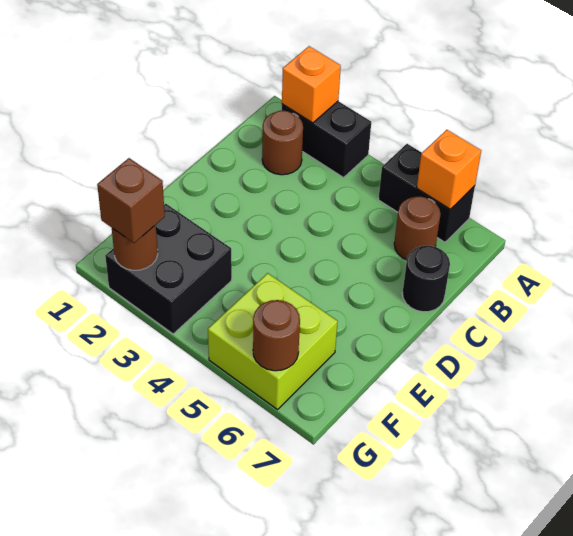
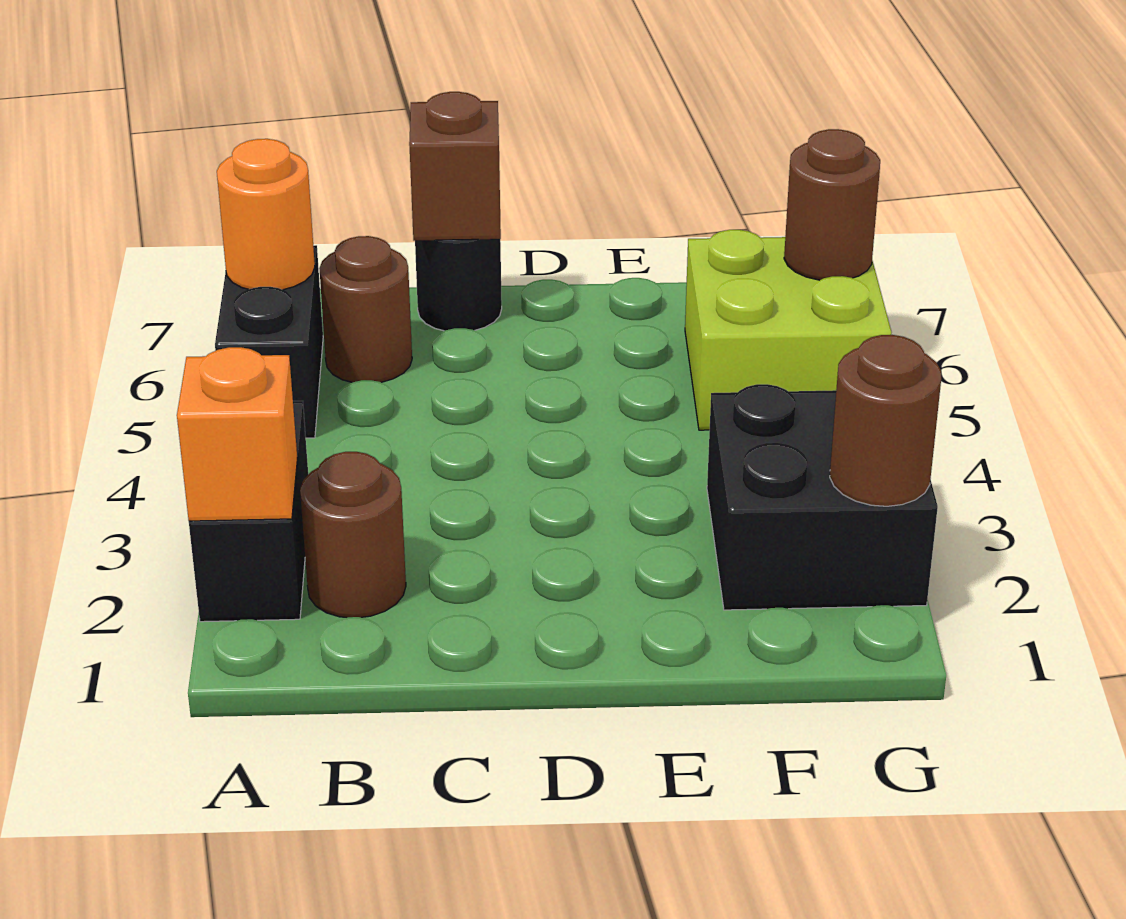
orange brick A6 level 2 -> orange round brick A6 level 2
brown brick G2 level 3 -> brown brick C7 level 2

